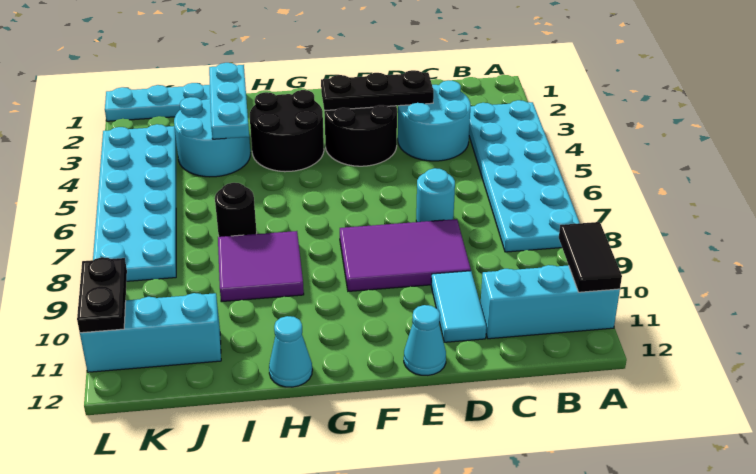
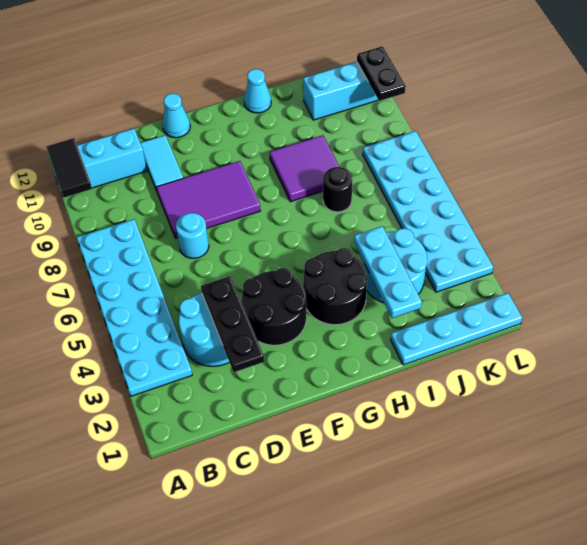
black plate D3:F3 level 2 -> black plate D2:D4 level 2

